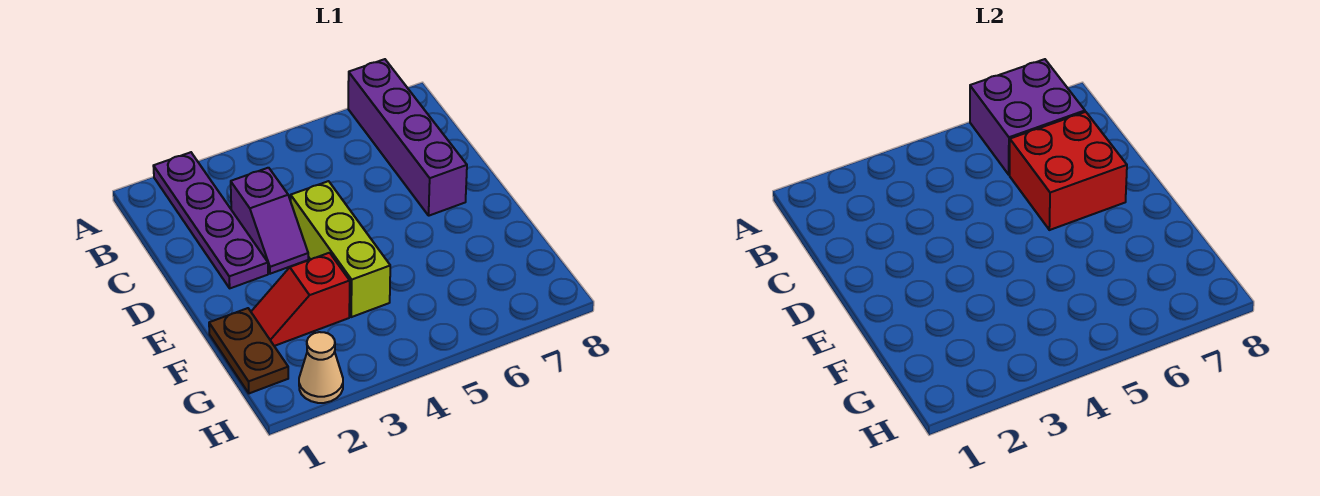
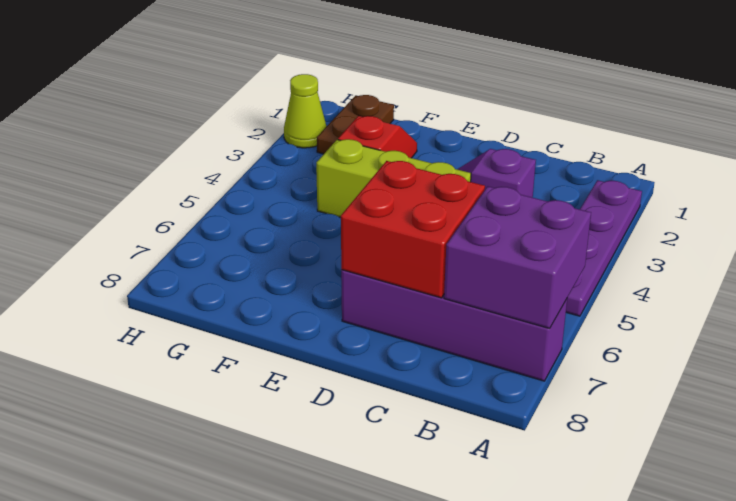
purple plate A2:D2 level 1 -> purple plate A2:A5 level 1
brown plate F1:G1 level 1 -> brown plate G1:G2 level 1
tan cone H2 level 1 -> lime cone H2 level 1

